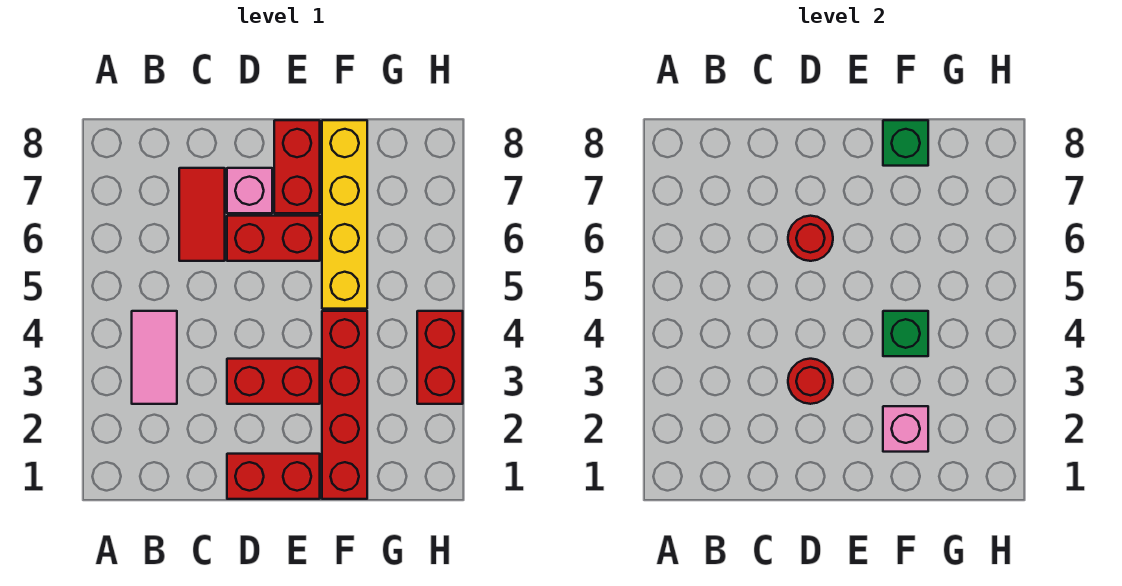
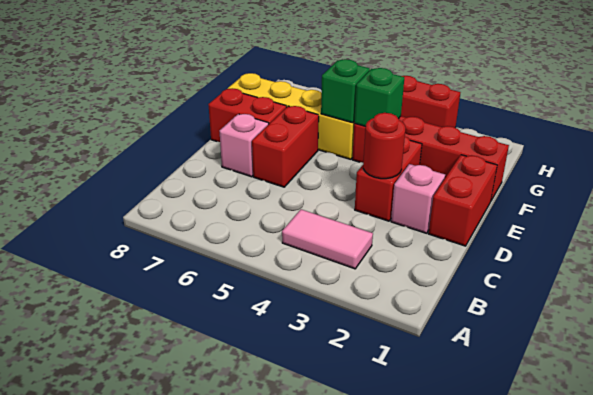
red tile C6:C7 level 1 -> none
red round brick D6 level 2 -> none
pink brick F2 level 2 -> pink brick D2 level 1
green brick F8 level 2 -> green brick F5 level 2

